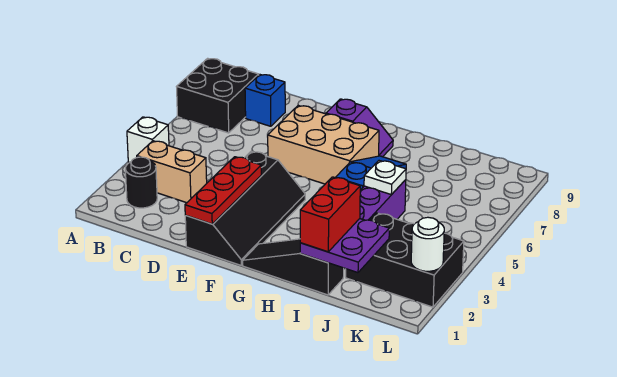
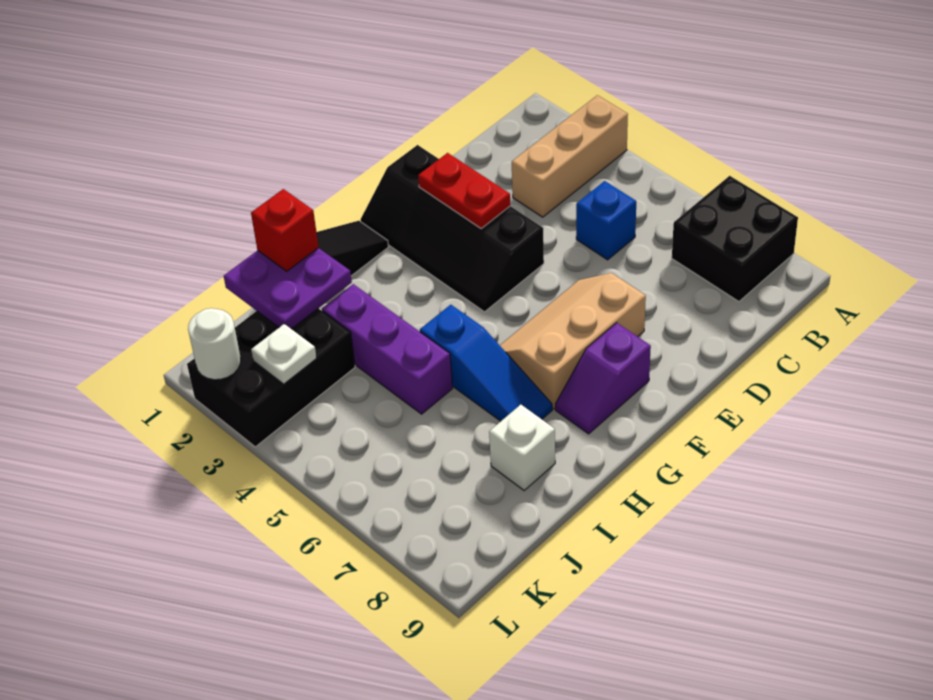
white brick A4 level 1 -> white brick I8 level 1
black round brick B2 level 1 -> none
tan brick B3:C3 level 1 -> tan brick A3:C3 level 1
blue brick C8 level 1 -> blue brick C5 level 1
red plate E1:E3 level 2 -> red plate E2:E3 level 2
tan brick E6:G7 level 1 -> tan slope E6:G7 level 1 top 7
red brick I1:I2 level 3 -> red brick I1 level 3
white plate I5 level 2 -> white plate K3 level 2

